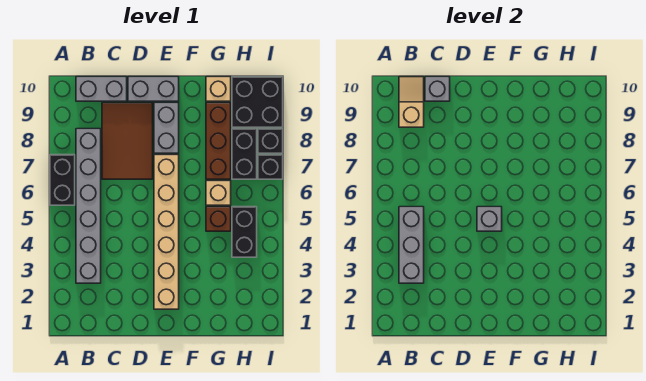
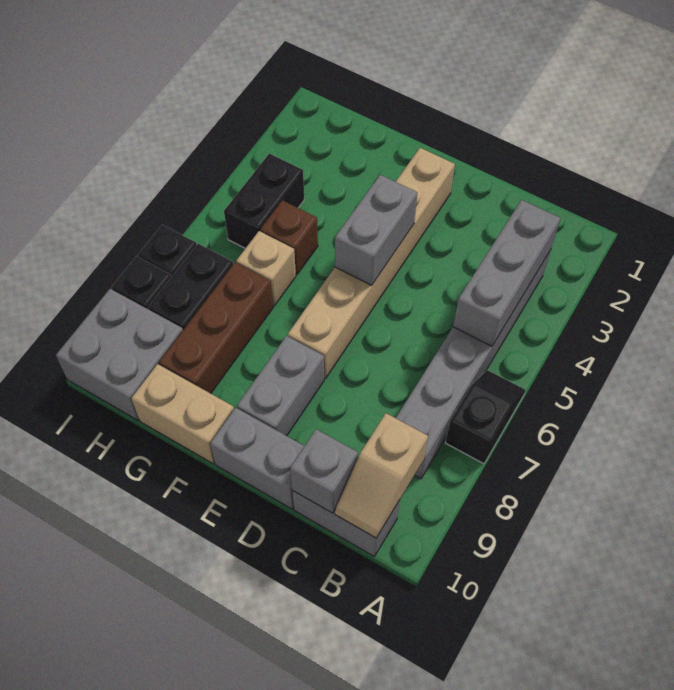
black brick A6:A7 level 1 -> black slope A6:A7 level 1 top 7
brown tile C7:D9 level 1 -> none
grey brick E5 level 2 -> grey brick E4:E5 level 2
tan brick G10 level 1 -> tan brick F10:G10 level 1
black brick H9:I10 level 1 -> grey brick H9:I10 level 1

